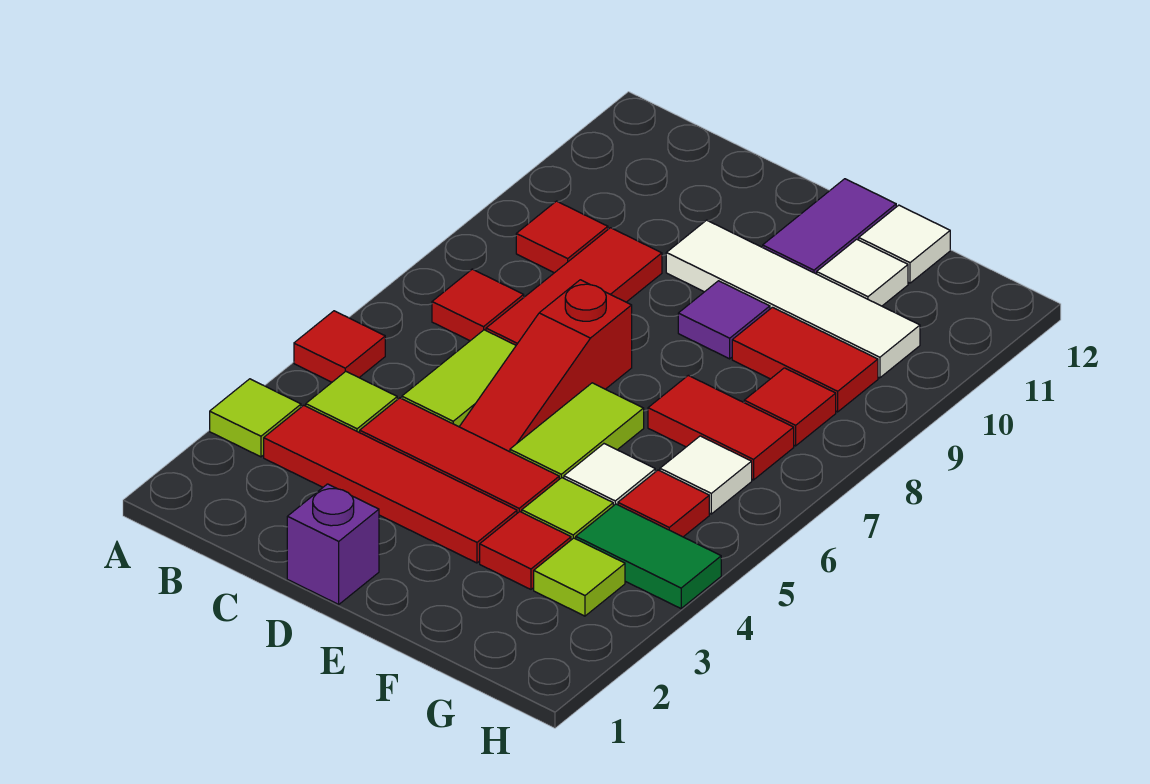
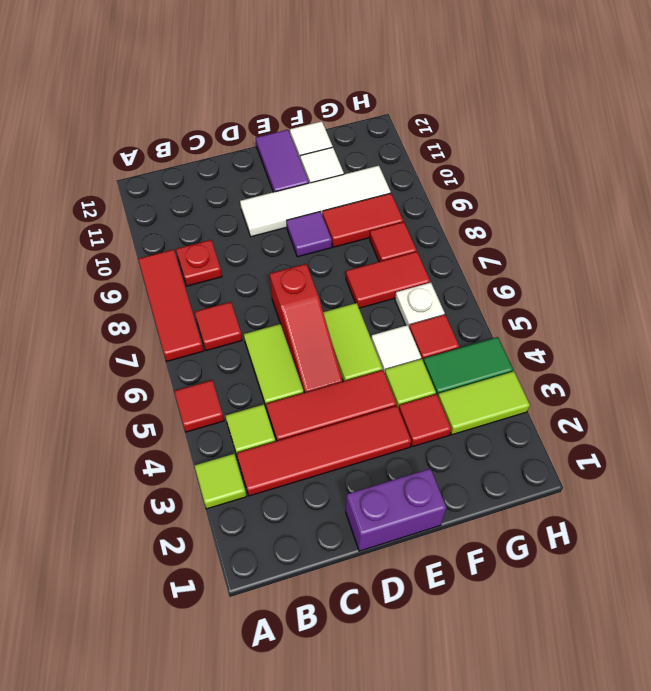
red tile B9 level 1 -> red plate B9 level 1
red tile C7:C9 level 1 -> red tile A7:A9 level 1
purple brick D1 level 1 -> purple brick D1:E1 level 1
lime tile G3 level 1 -> lime tile G3:H3 level 1
white tile G6 level 1 -> white plate G6 level 1

